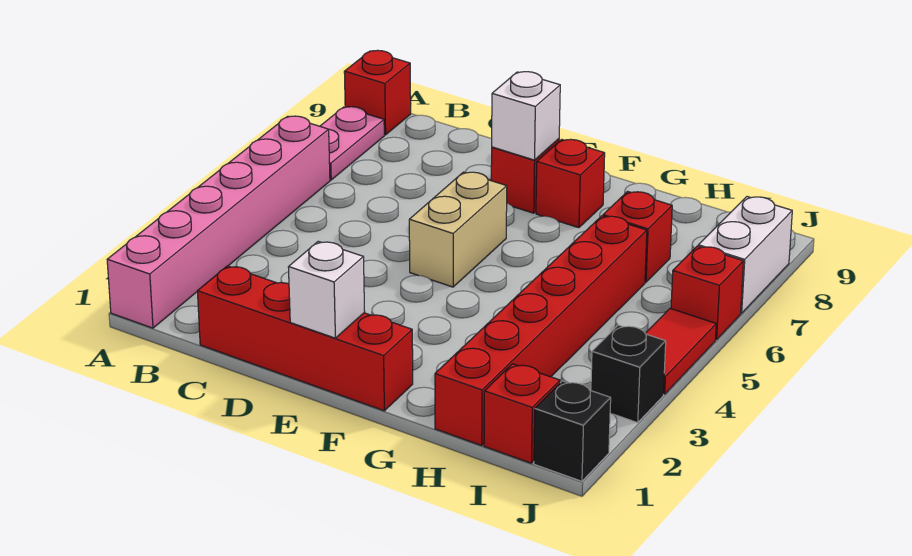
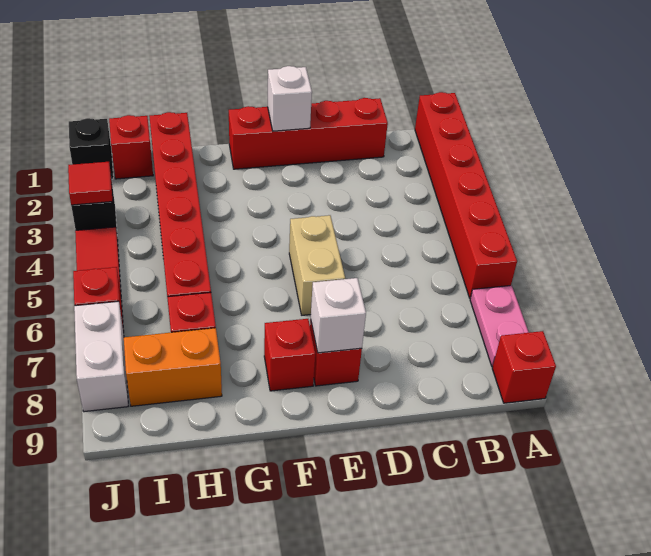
pink brick A1:A6 level 1 -> red brick A1:A6 level 1
none -> orange brick H8:I8 level 1
none -> red tile J3 level 2

